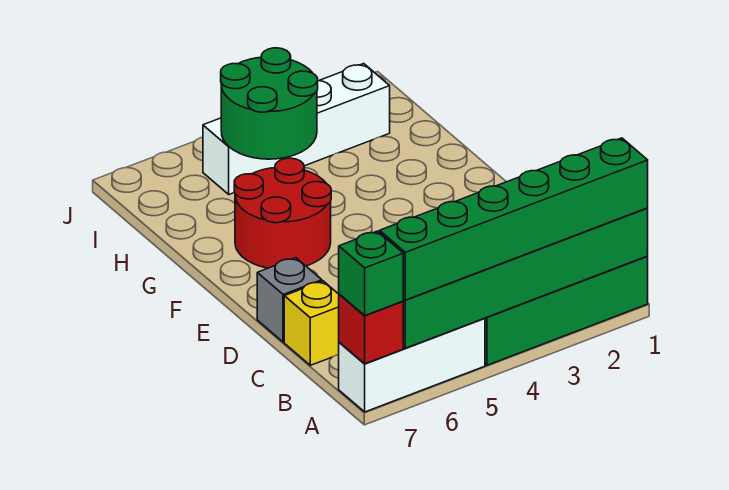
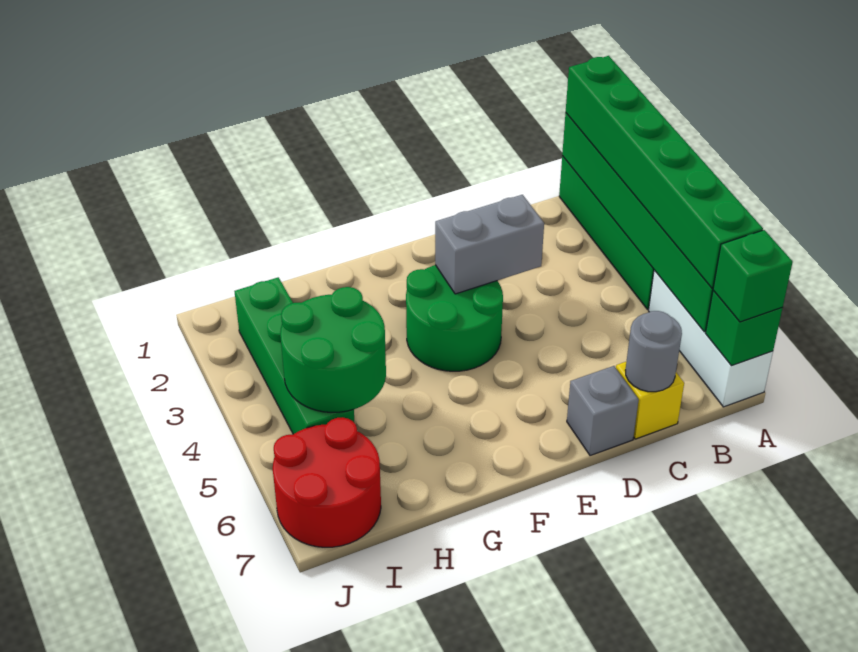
red brick A7 level 2 -> green brick A7 level 2
none -> grey round brick C7 level 2
none -> grey brick D3:E3 level 2
none -> green round brick E3:F4 level 1
red round brick F5:G6 level 1 -> red round brick I6:J7 level 1
white brick I2:I5 level 1 -> green brick I2:I5 level 1

